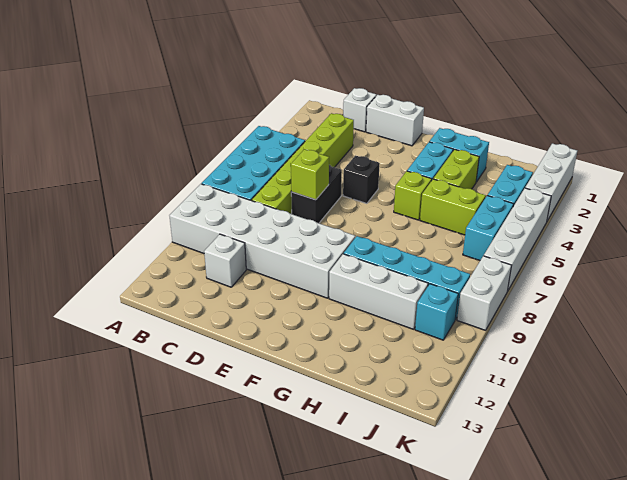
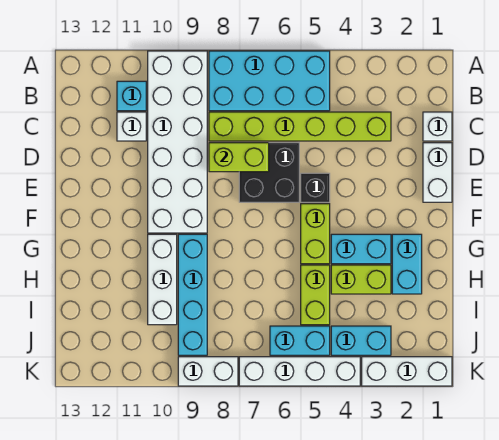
black brick D6:D7 level 1 -> black brick D6:E7 level 1
lime brick D7 level 2 -> lime brick D7:D8 level 2
lime brick G5 level 1 -> lime brick F5:G5 level 1
cyan brick J10 level 1 -> cyan brick B11 level 1

